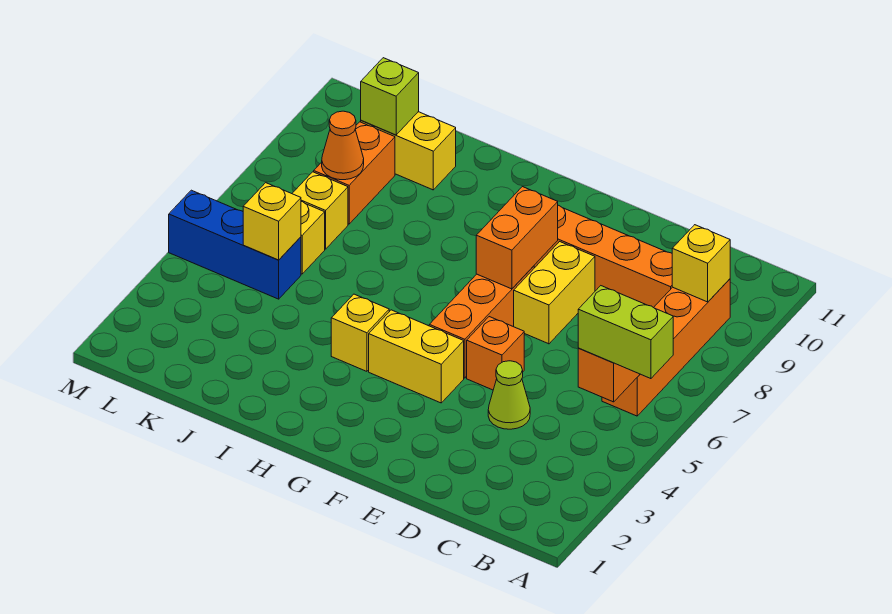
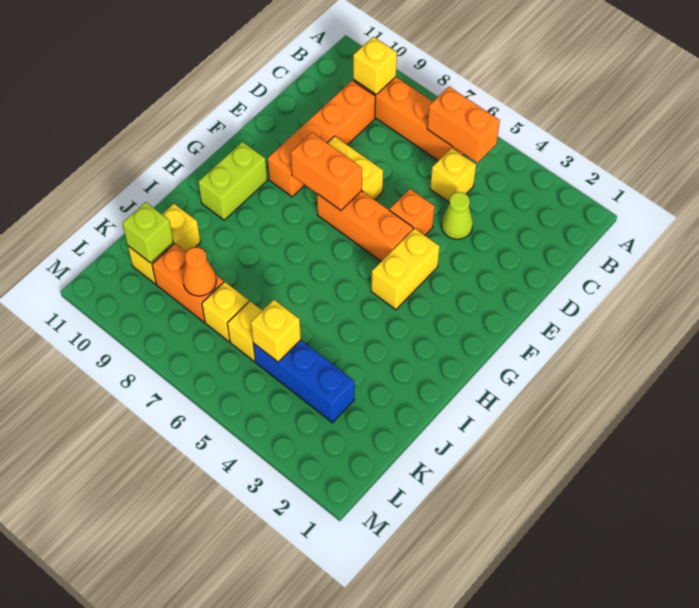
lime brick A5:B5 level 3 -> lime brick G10:H10 level 1
yellow brick H4 level 1 -> yellow brick C5 level 1
blue brick K5:M5 level 1 -> blue brick K3:K5 level 1

